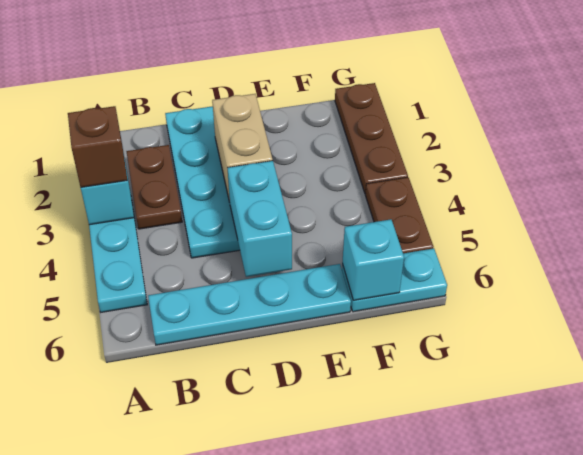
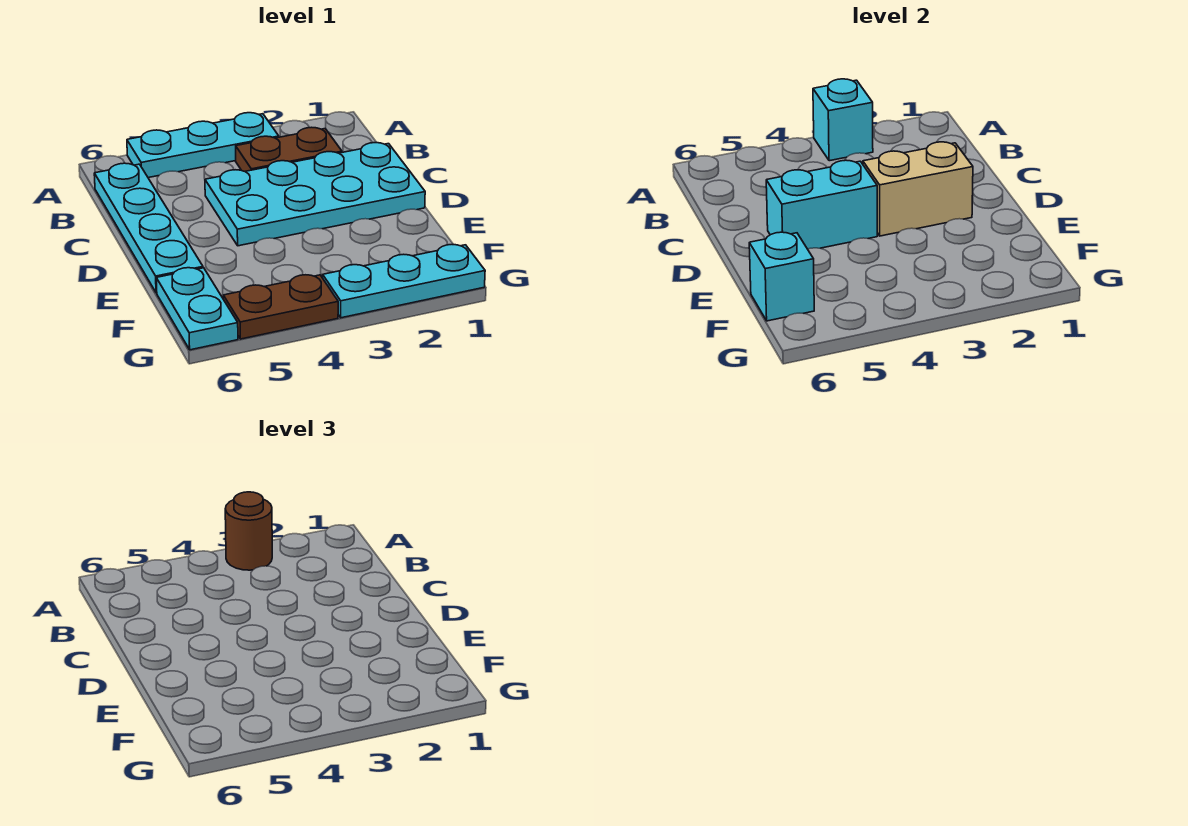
brown brick A3 level 3 -> brown round brick A3 level 3
brown plate G1:G3 level 1 -> cyan plate G1:G3 level 1

